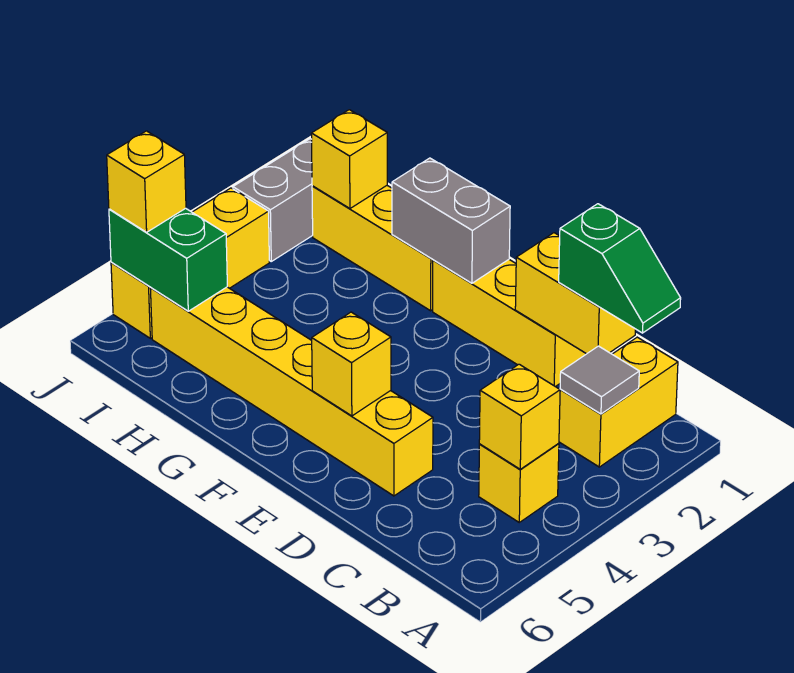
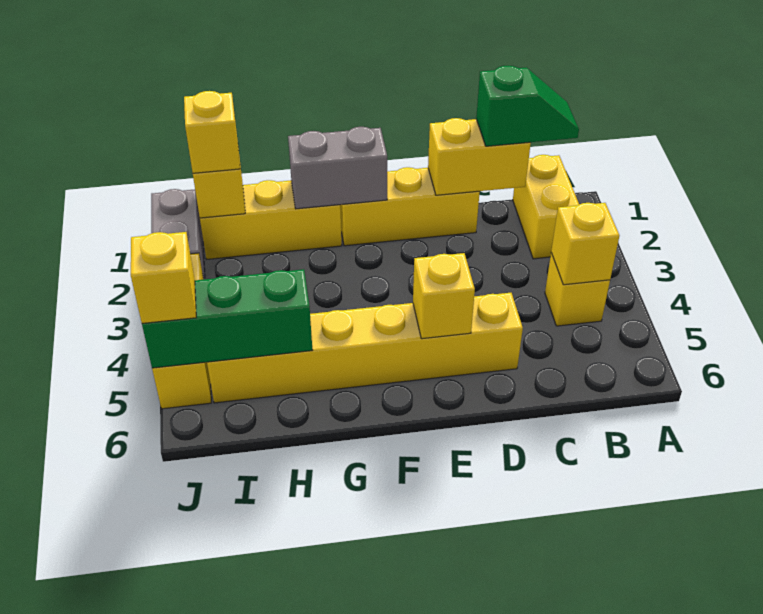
grey tile B2 level 2 -> none
none -> yellow brick I1 level 3
green brick I5:J5 level 2 -> green brick H5:J5 level 2

